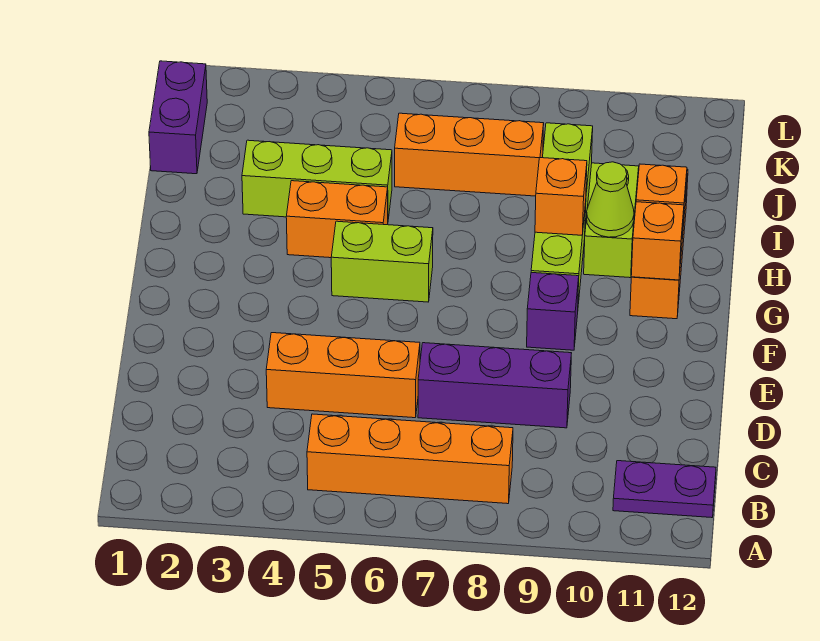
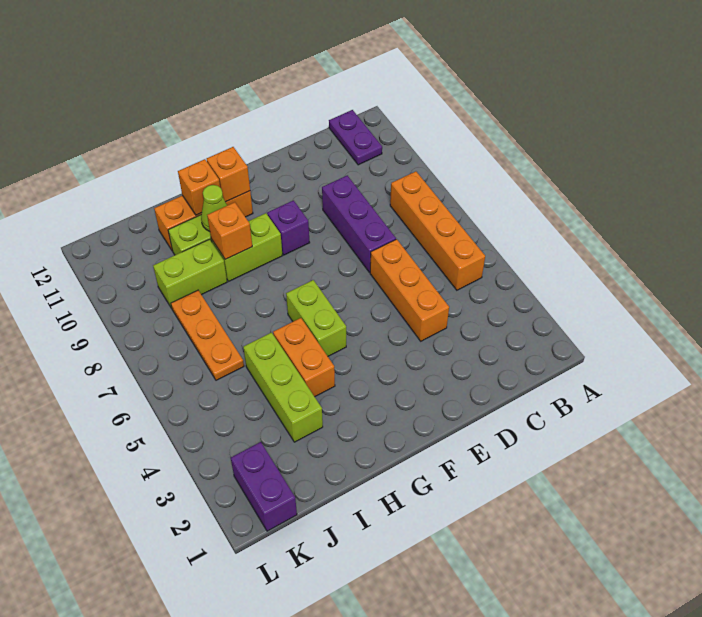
purple brick J1:K1 level 1 -> purple brick K1:K2 level 1
orange brick J6:J8 level 1 -> orange plate J6:J8 level 1

